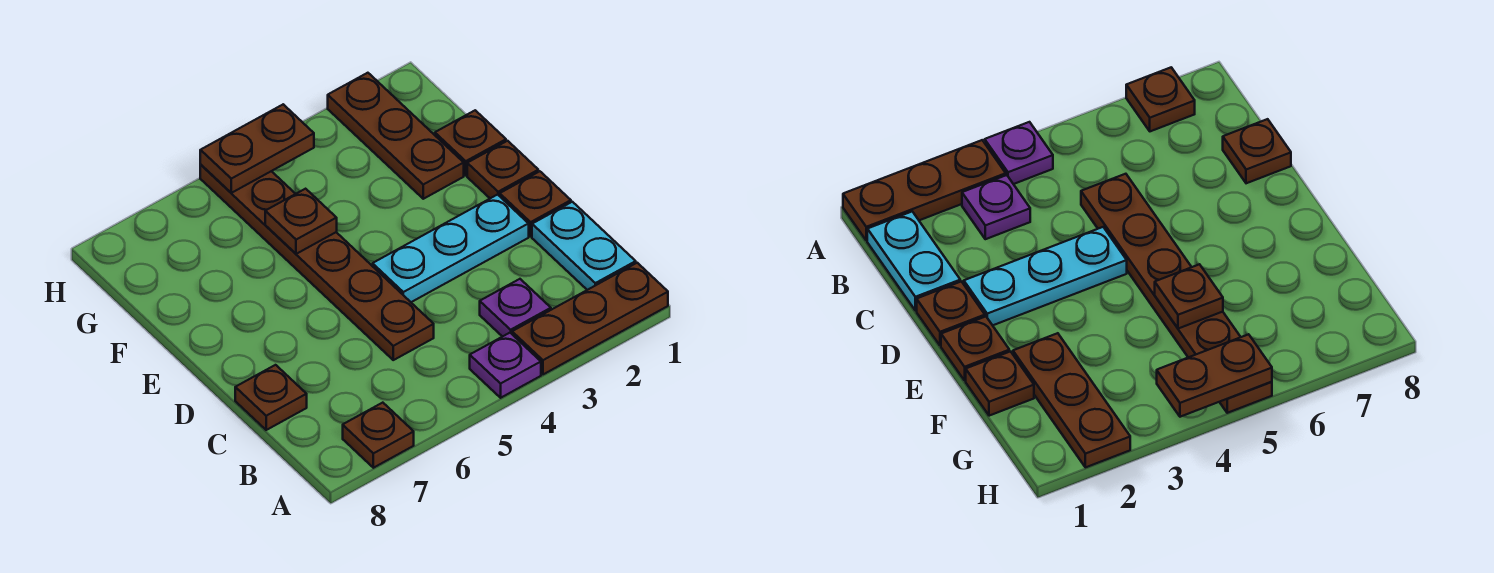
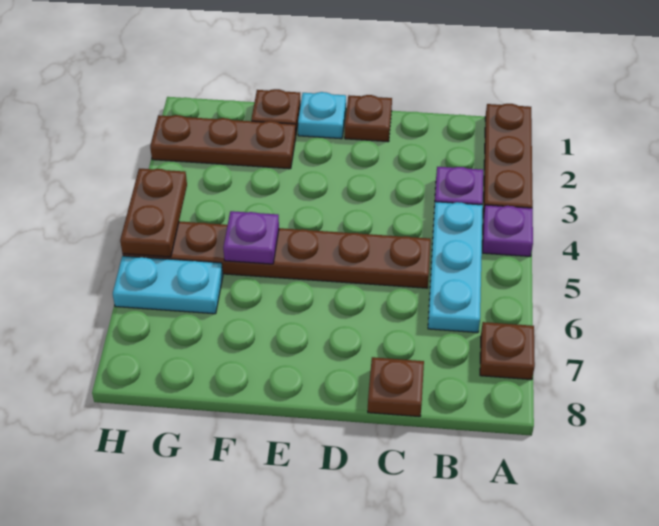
cyan plate B1:C1 level 1 -> cyan plate G6:H6 level 1
cyan plate D2:D4 level 1 -> cyan plate B4:B6 level 1
brown plate E1 level 1 -> cyan plate E1 level 1
brown plate F5 level 2 -> purple plate F5 level 2

